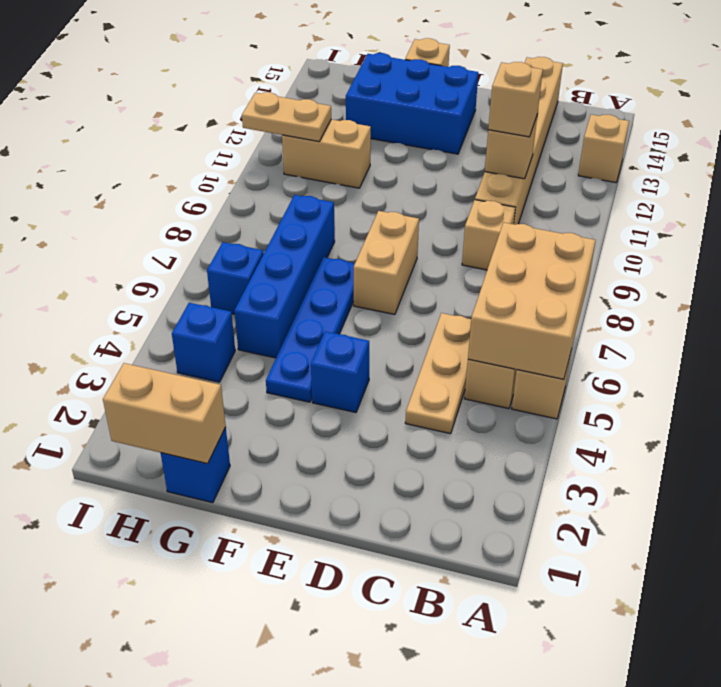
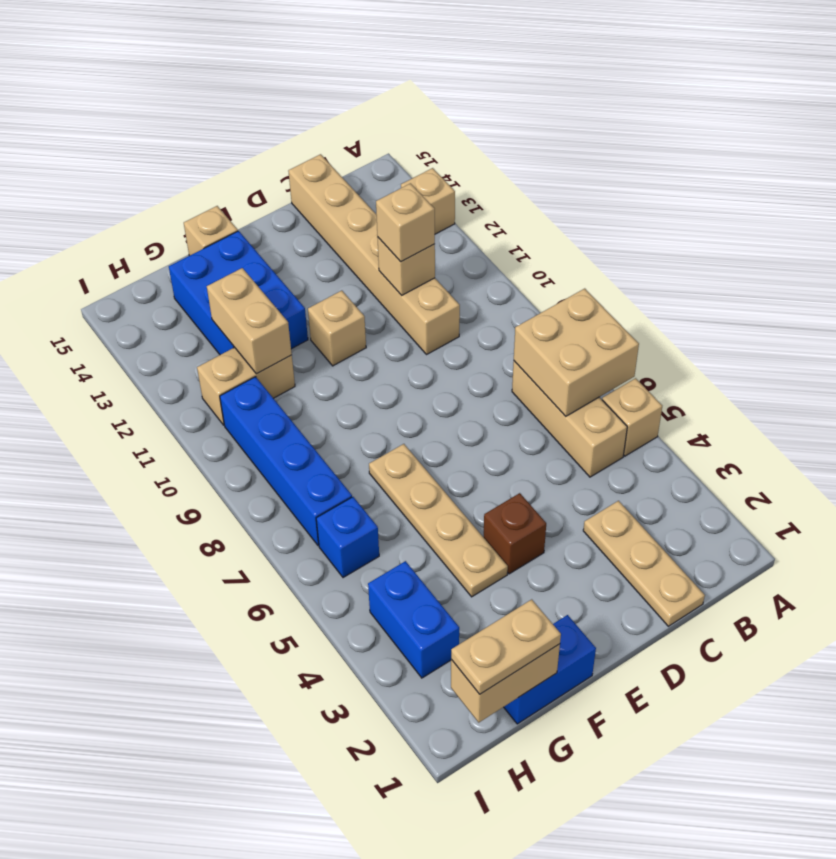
tan brick A5:B7 level 2 -> tan brick A6:B7 level 2
tan plate C4:C6 level 1 -> tan plate C1:C3 level 1
tan brick C9 level 1 -> tan brick E11 level 1
blue brick E4 level 1 -> brown brick E4 level 1
tan brick E7:E8 level 1 -> tan brick G11:G12 level 2
blue brick E13:G14 level 1 -> blue brick F12:G14 level 1
blue plate F4:F7 level 1 -> tan plate F4:F7 level 1
blue brick G1 level 1 -> blue brick F1:G1 level 1
blue brick G5:G8 level 1 -> blue brick H7:H10 level 1
blue brick H4 level 1 -> blue brick H3:H4 level 1
tan plate H11:I11 level 2 -> tan plate G1:H1 level 3

